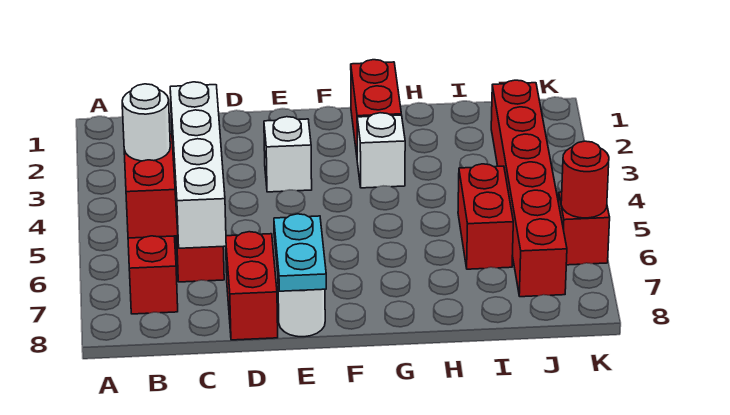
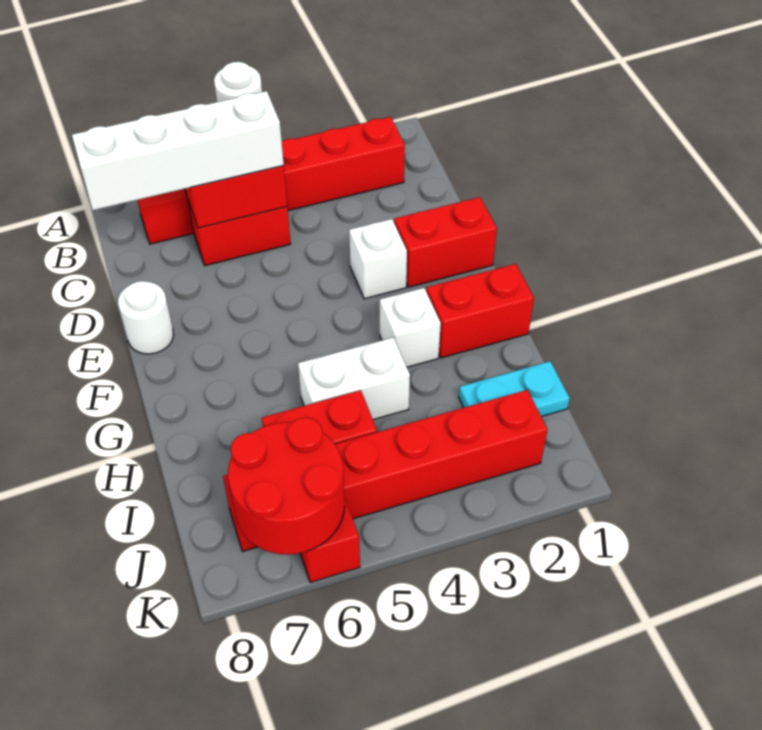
red brick D7:D8 level 1 -> red brick E1:E2 level 1
cyan plate E7:E8 level 2 -> cyan plate I1:I2 level 1
none -> white brick H4:H5 level 1
red round brick K6 level 2 -> red round brick J6:K7 level 2

